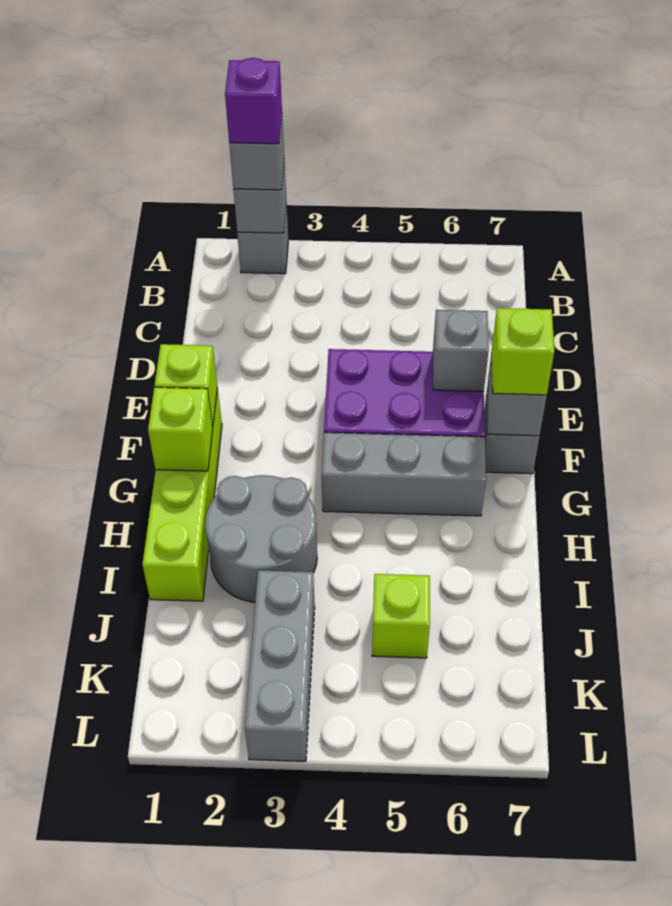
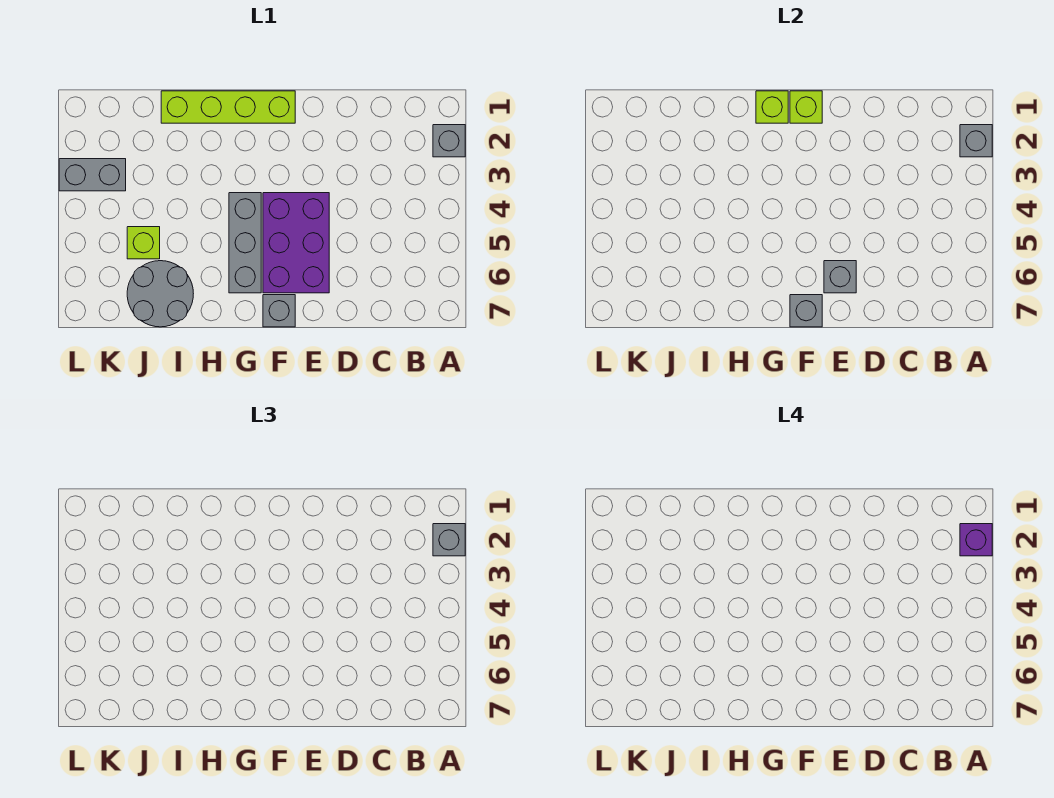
lime brick F7 level 3 -> none
grey round brick H2:I3 level 1 -> grey round brick I6:J7 level 1
grey brick J3:L3 level 1 -> grey brick K3:L3 level 1

